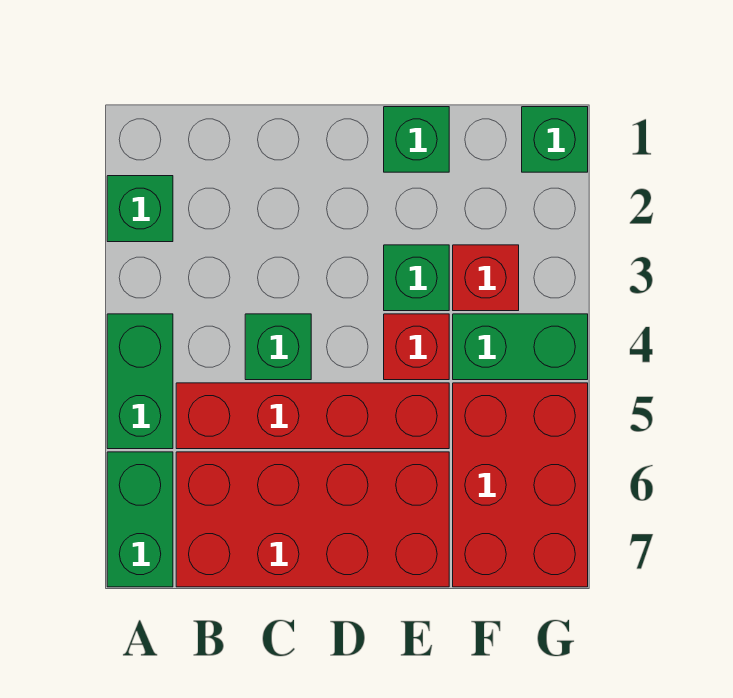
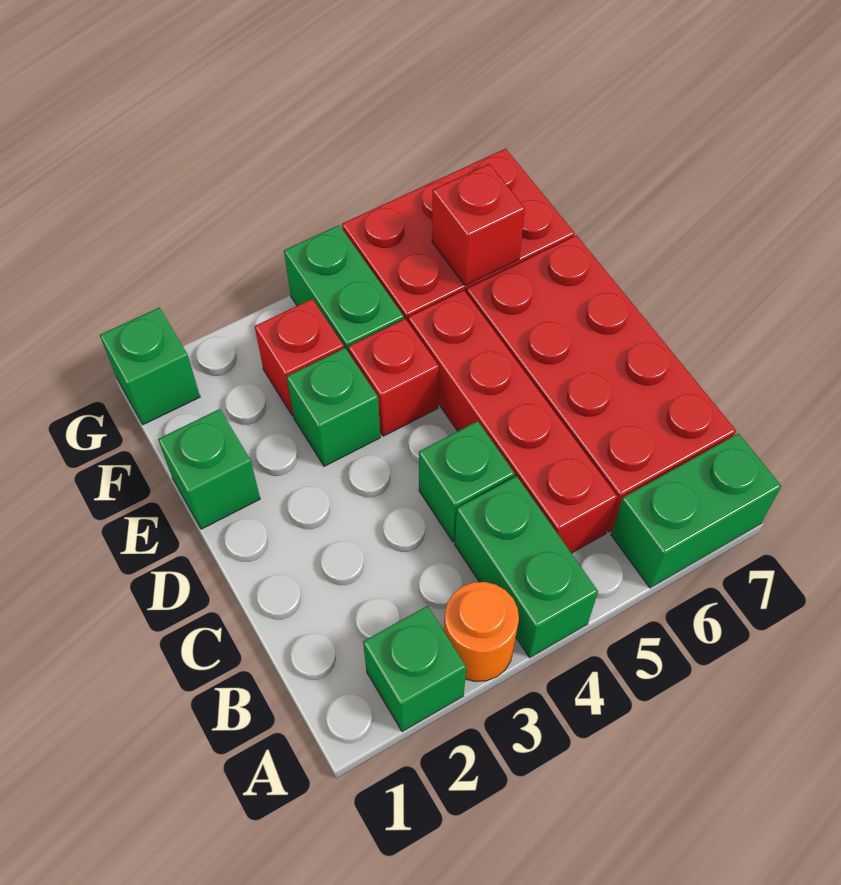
none -> orange round brick A3 level 1
green brick A4:A5 level 1 -> green brick A4:B4 level 1
none -> red brick F6 level 2

